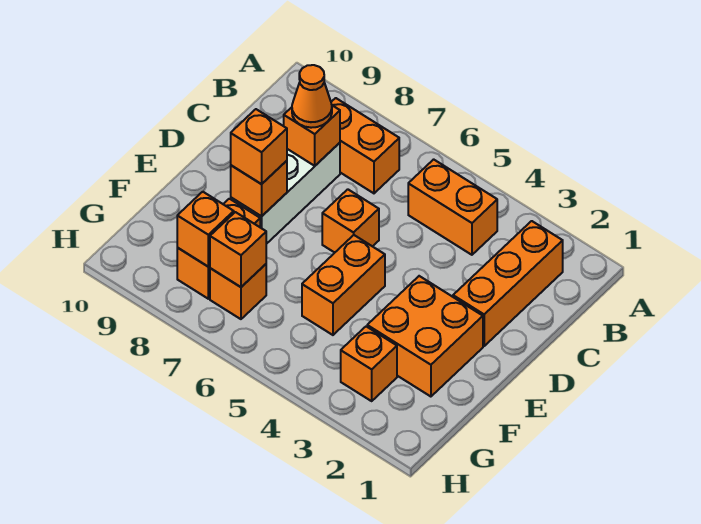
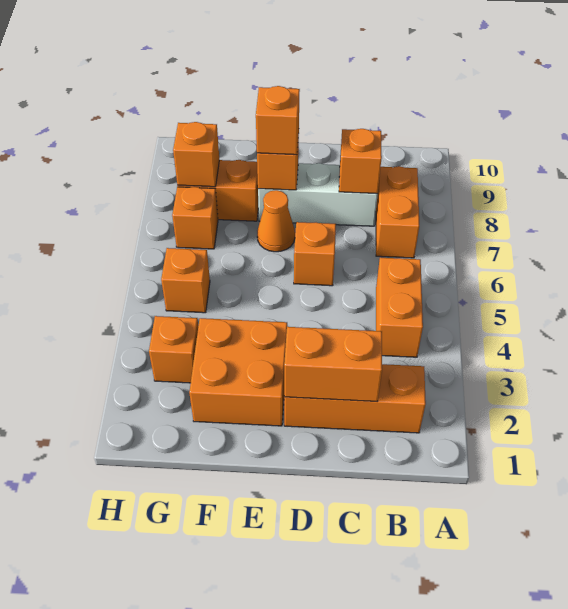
orange cone C8 level 3 -> orange cone E7 level 1
orange brick E5:F5 level 1 -> orange brick C2:D2 level 2
orange brick G7 level 2 -> orange brick G5 level 1

